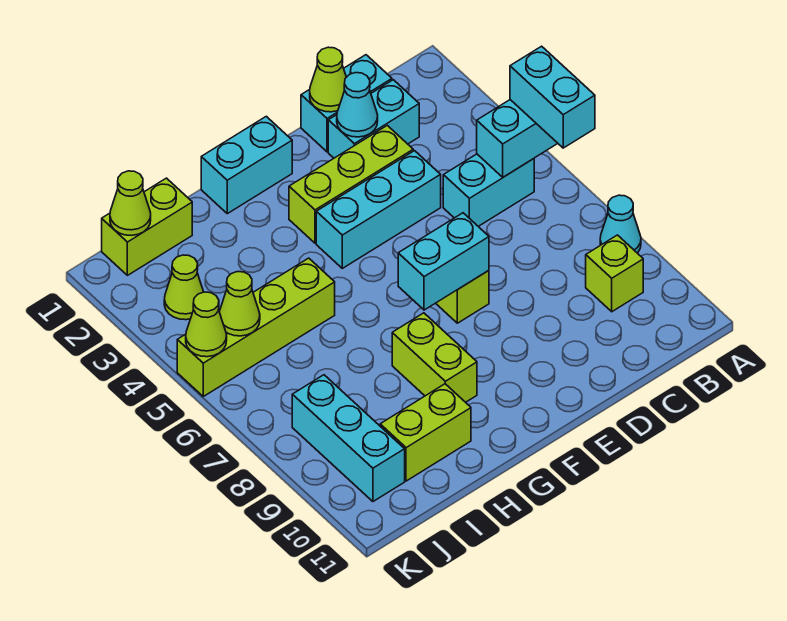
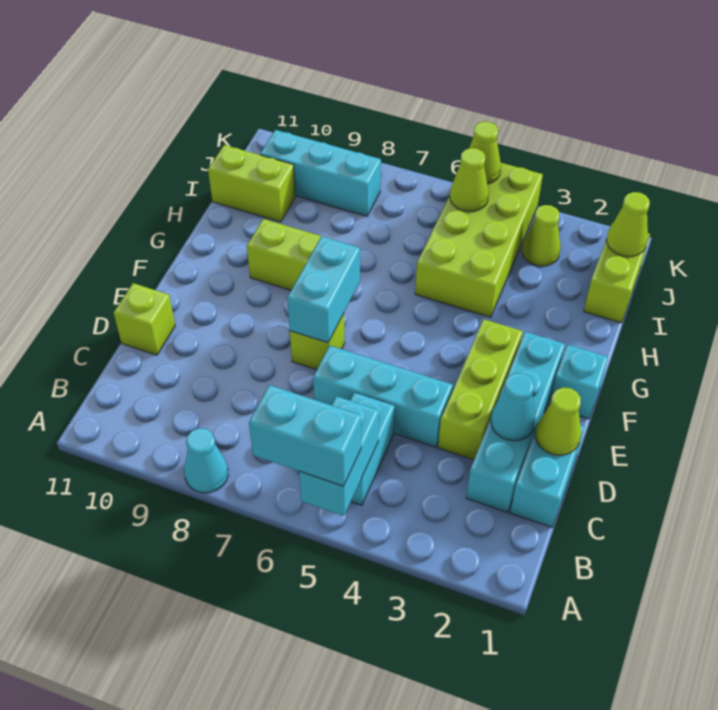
lime brick B9 level 1 -> lime brick D11 level 1
cyan brick C2:D2 level 1 -> cyan brick C2:F2 level 1
cyan brick D4:F4 level 1 -> cyan brick D4:D6 level 1
cyan brick F1:G1 level 1 -> cyan brick F1 level 1
lime brick H5:K5 level 1 -> lime brick H4:K5 level 1
lime brick H10:I10 level 1 -> lime brick I10:I11 level 1

